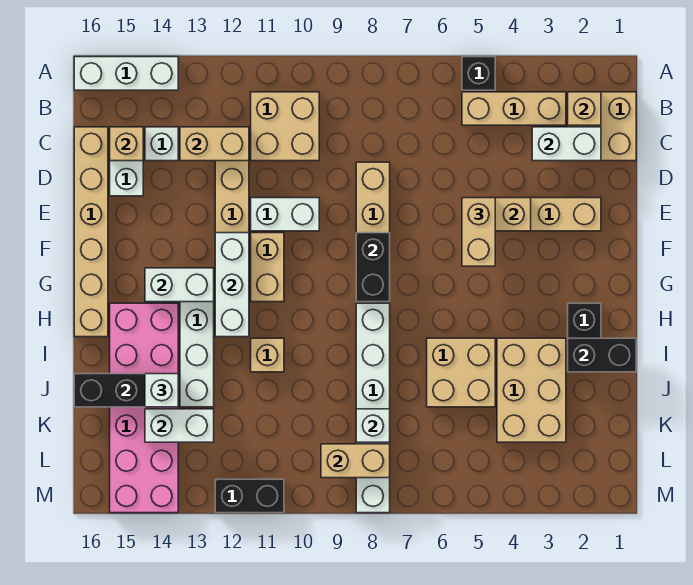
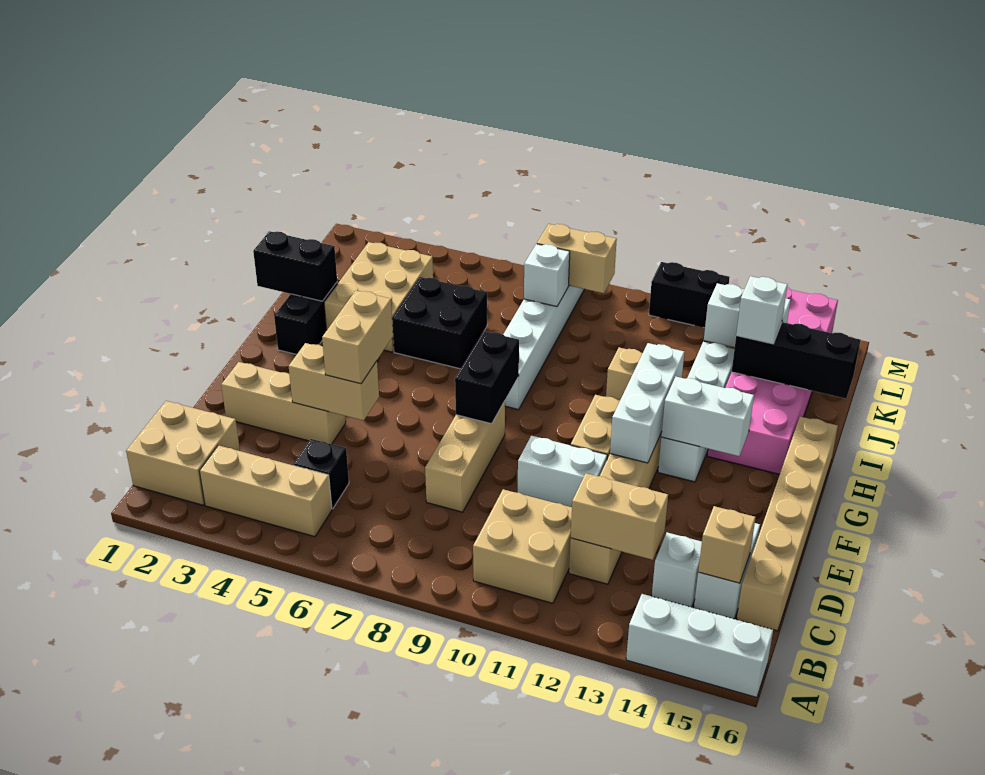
black brick A5 level 1 -> black brick C5 level 1
tan brick B2 level 2 -> none
white brick C2:C3 level 2 -> none
tan brick I5:J6 level 1 -> black brick I5:J6 level 1

